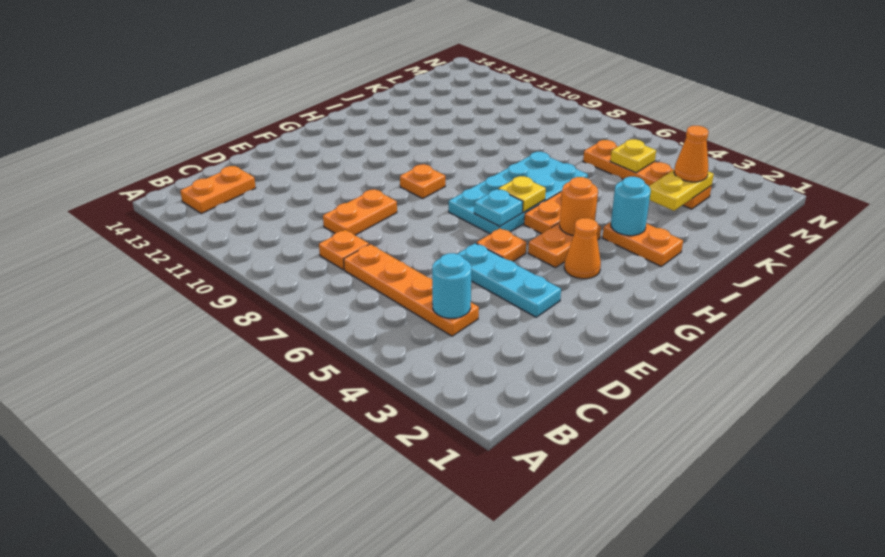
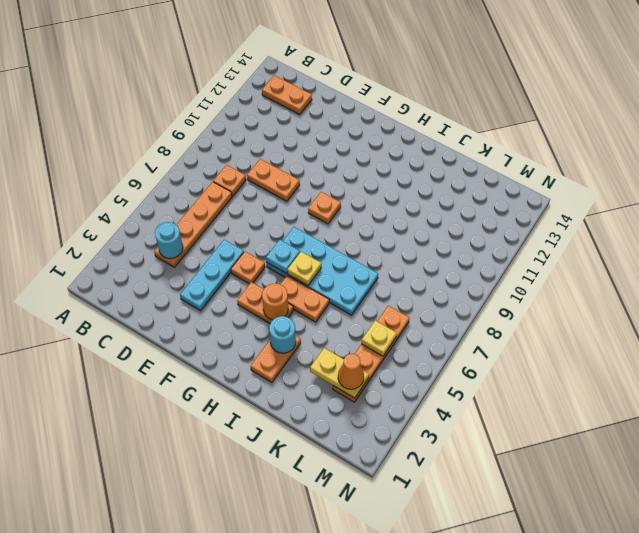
orange cone G3 level 1 -> none

